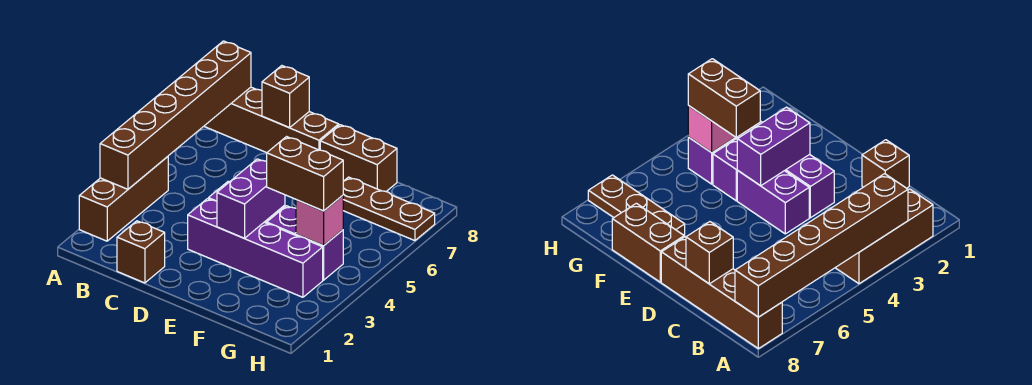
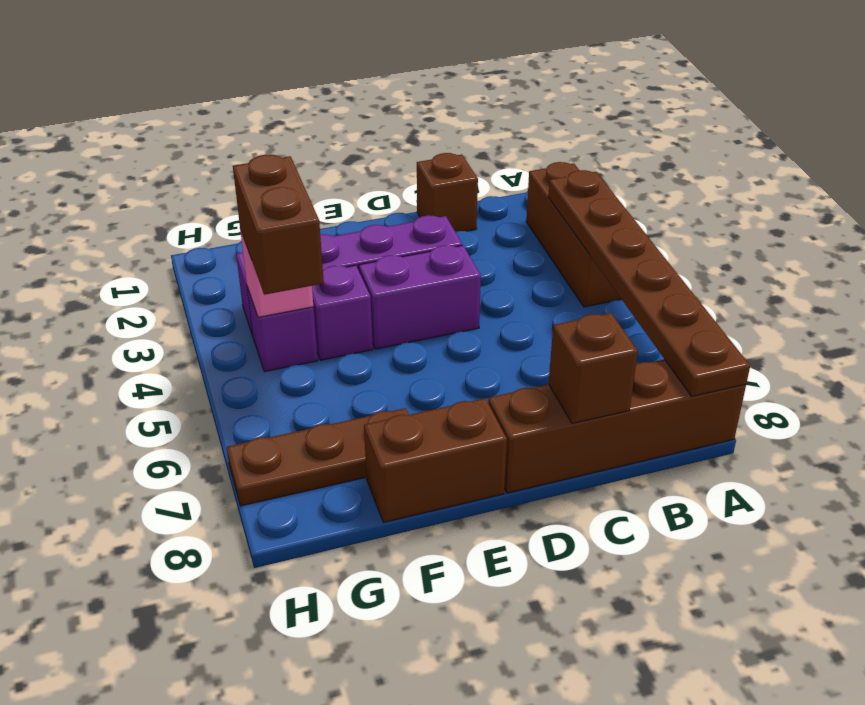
brown brick A3:A8 level 2 -> brown plate A3:A8 level 2
purple brick E3:E4 level 2 -> none
brown brick F4:G4 level 3 -> brown brick G4:G5 level 3

